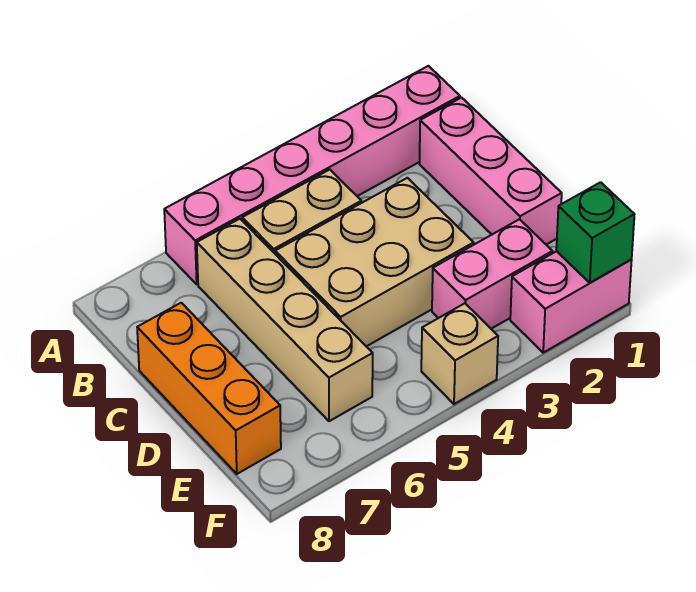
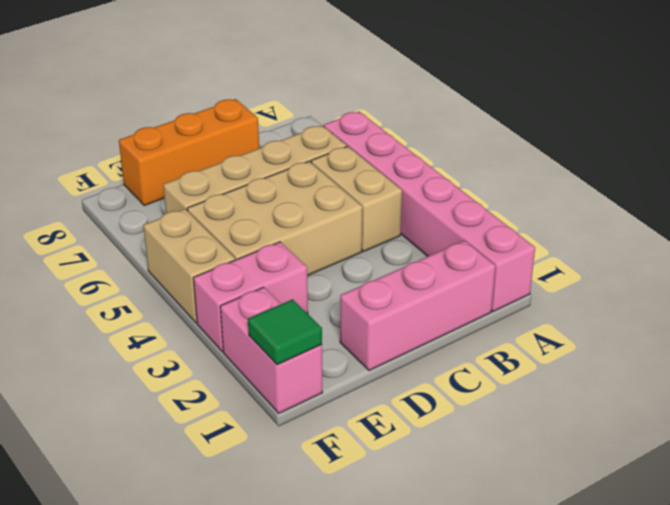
tan brick C3:D5 level 1 -> tan brick C4:E5 level 1
pink brick E2:E3 level 1 -> pink brick E3:F3 level 1
green brick F1 level 2 -> green tile F1 level 2
tan brick F4 level 1 -> tan brick F4:F5 level 1

